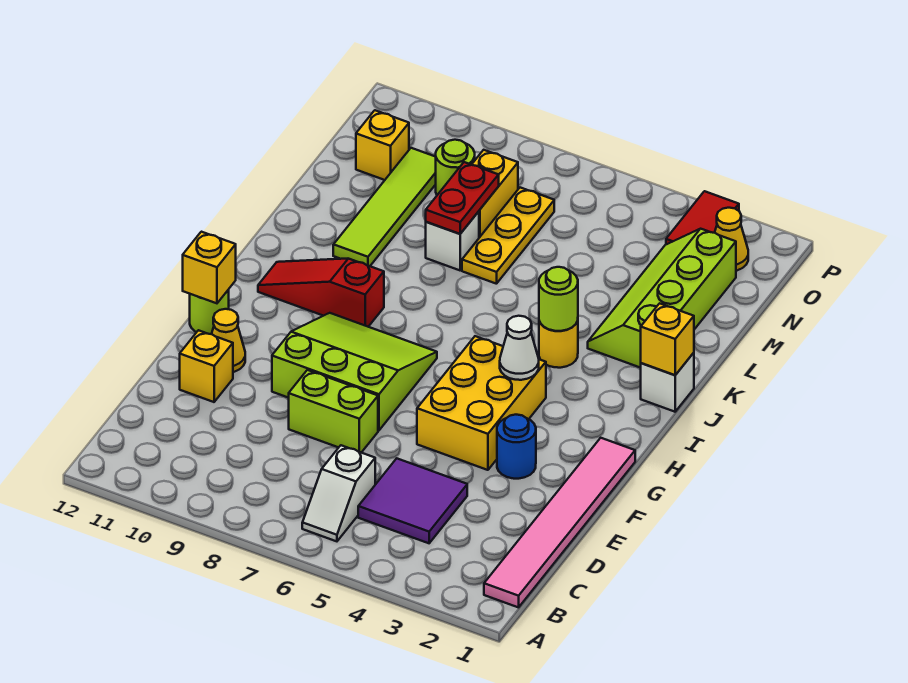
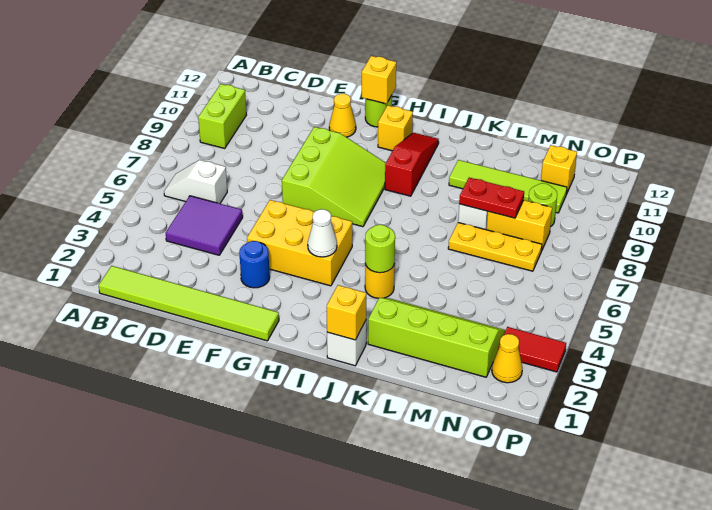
pink tile B1:G1 level 1 -> lime tile B1:G1 level 1
lime brick E7:E8 level 1 -> lime brick B9:B10 level 1
yellow brick E11 level 1 -> yellow brick H11 level 1

